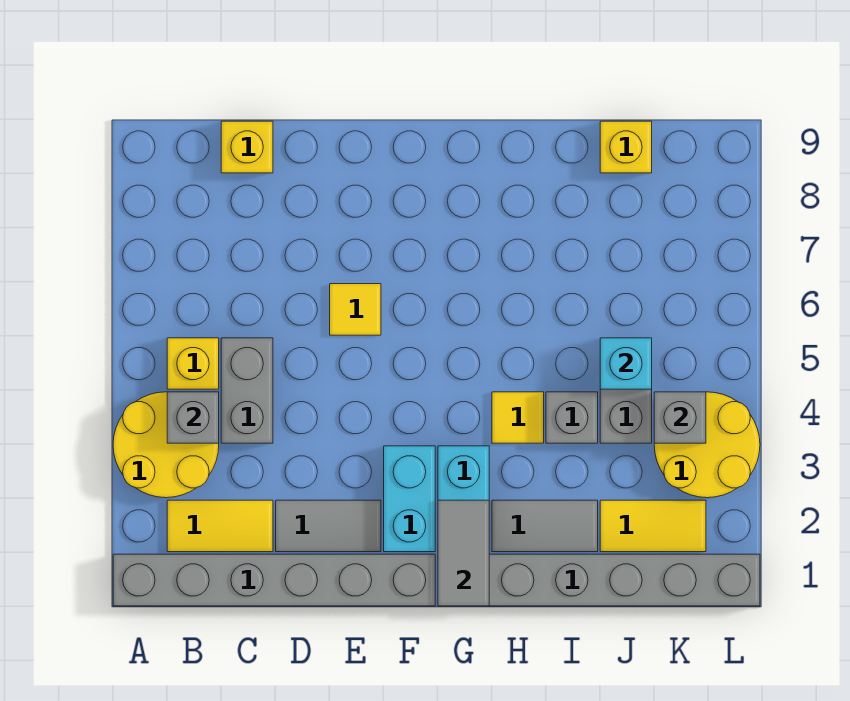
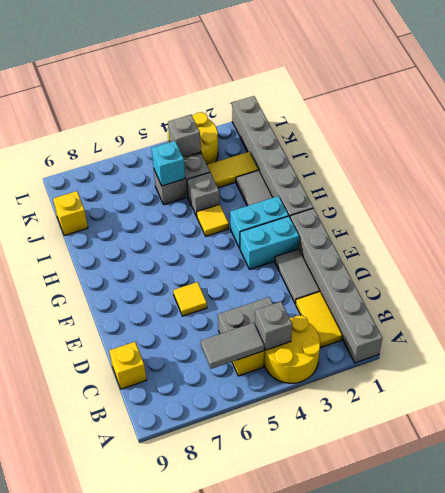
grey tile G1:G2 level 2 -> grey tile B5:B6 level 2
yellow tile J2:K2 level 1 -> yellow tile J2:J3 level 1

